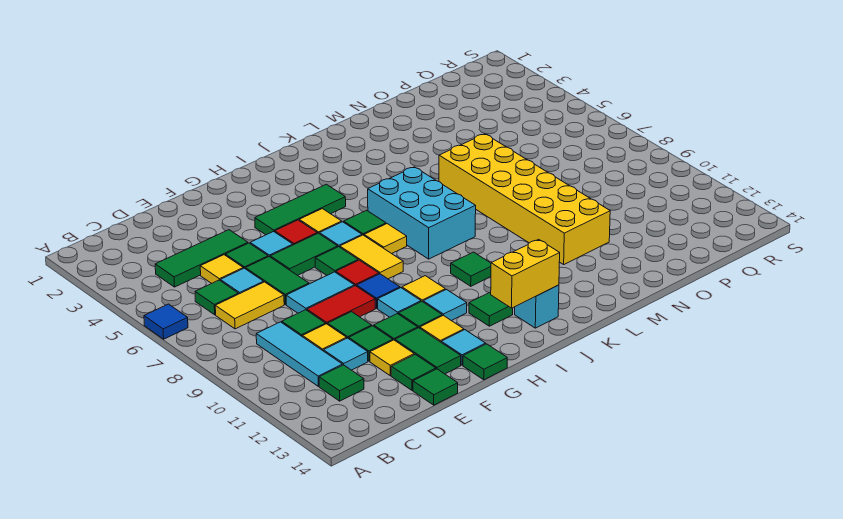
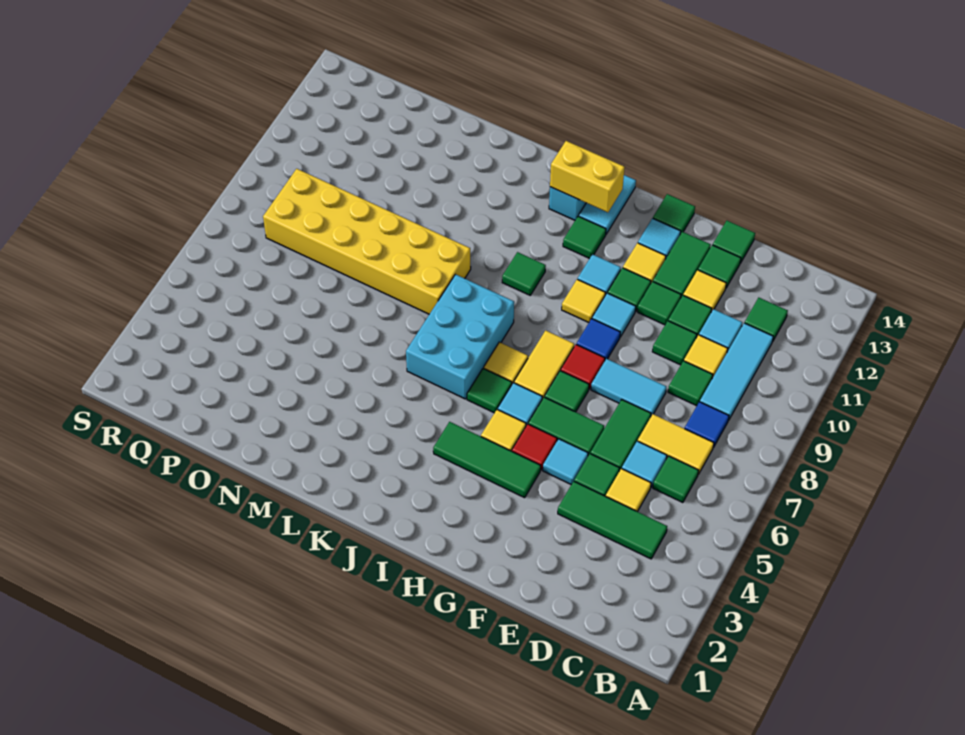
blue tile A6 level 1 -> blue tile C8 level 1
red tile E9:F9 level 1 -> none
none -> cyan tile I13:I14 level 1
yellow brick M6:N11 level 1 -> yellow brick L8:Q9 level 1

